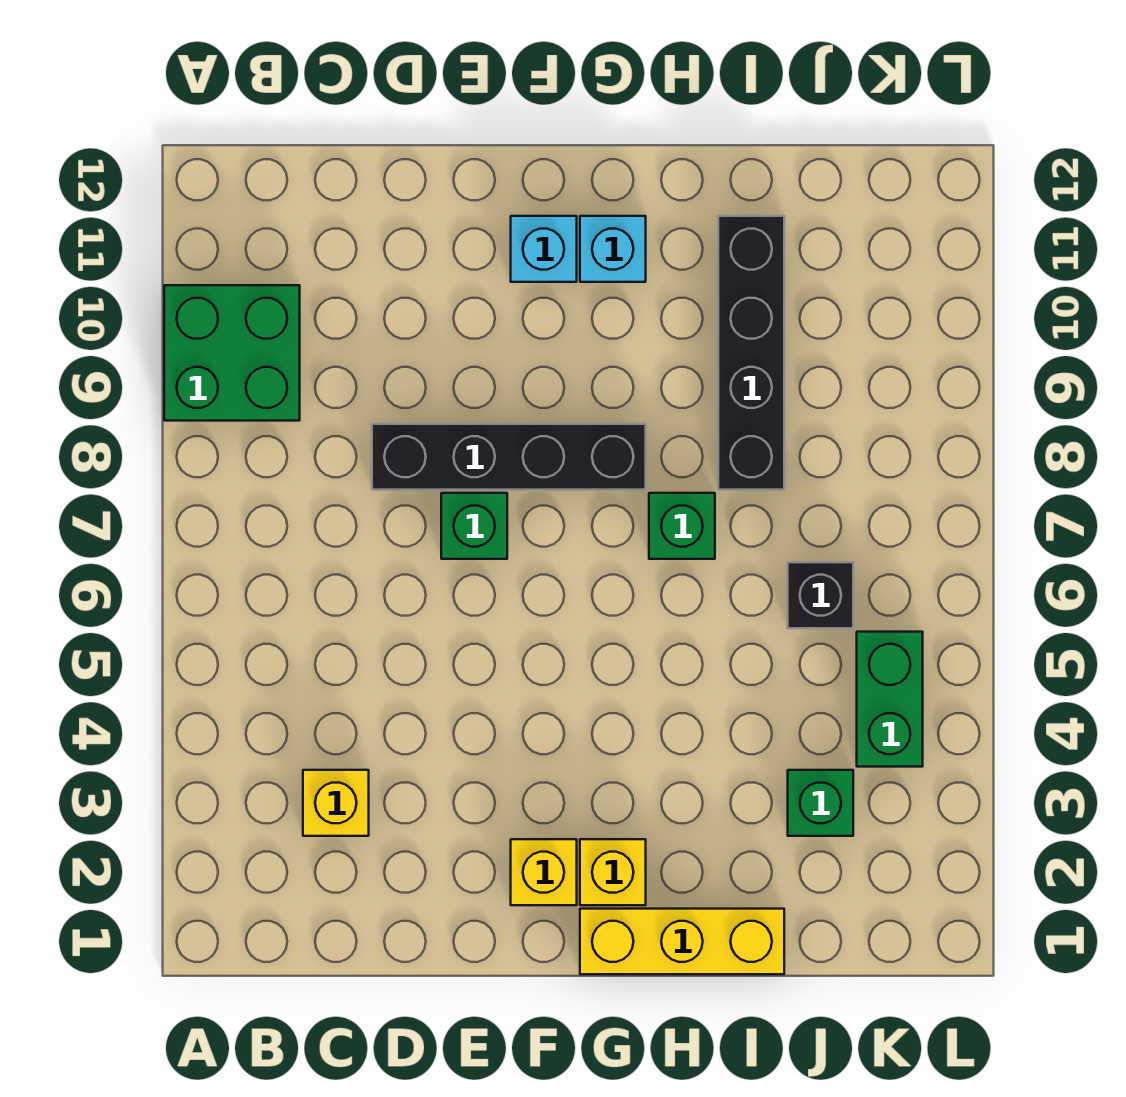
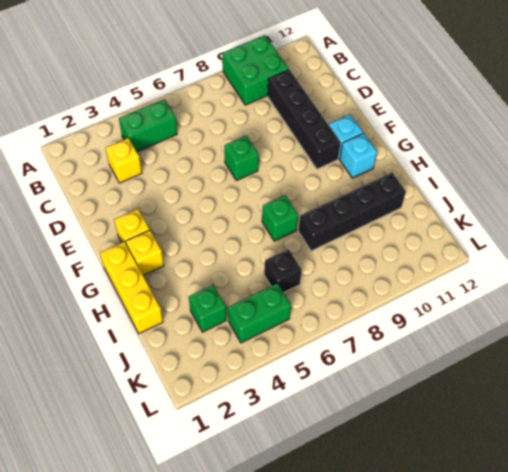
none -> green brick B4:B5 level 1
black brick D8:G8 level 1 -> black brick C10:F10 level 1

